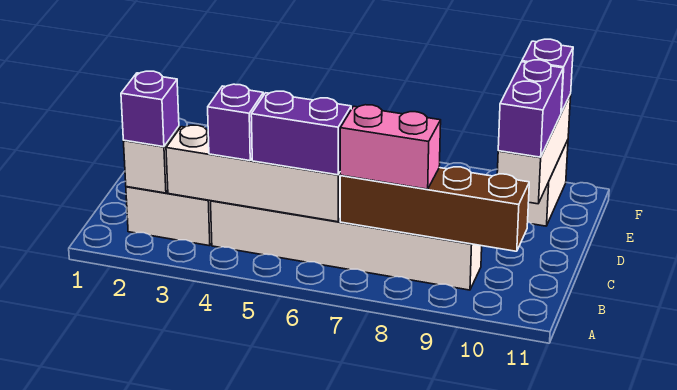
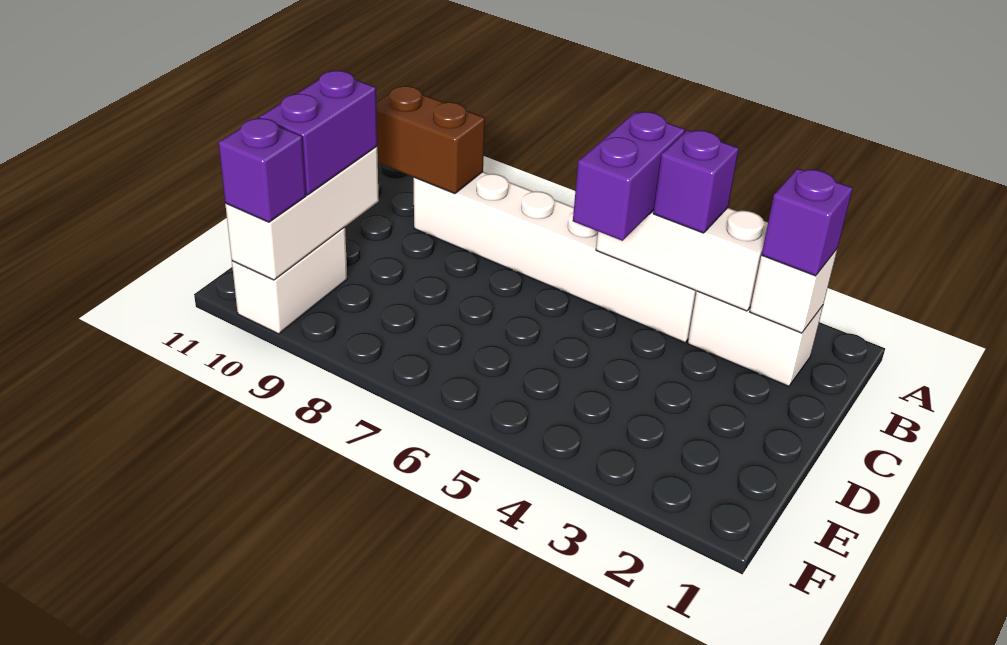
white brick B3:B6 level 2 -> white brick B3:B5 level 2
purple brick B5:B6 level 3 -> purple brick B5:C5 level 3
brown brick B7:B10 level 2 -> brown brick B9:B10 level 2
pink brick B7:B8 level 3 -> none

